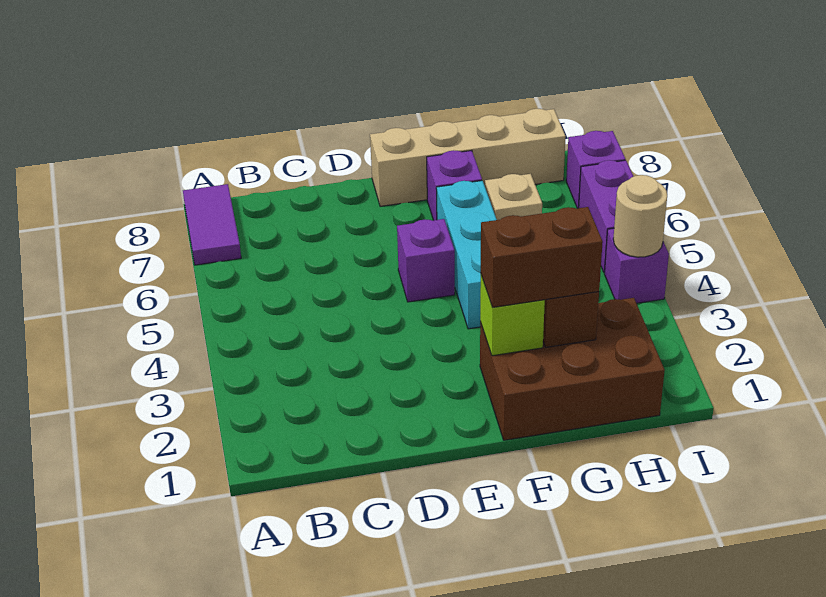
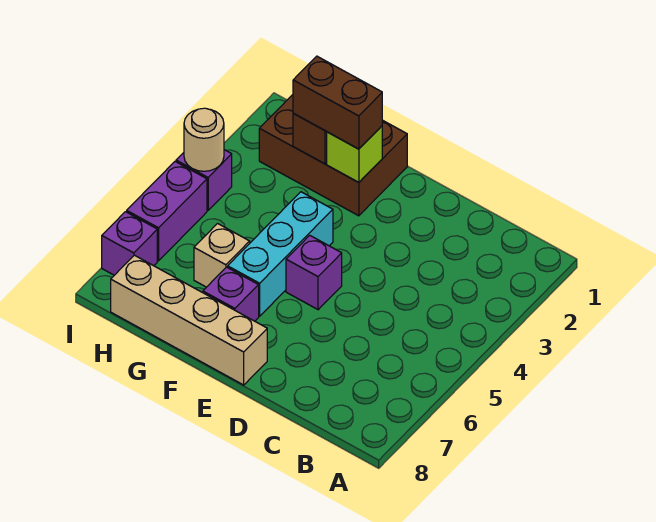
purple tile A7:A8 level 1 -> none

